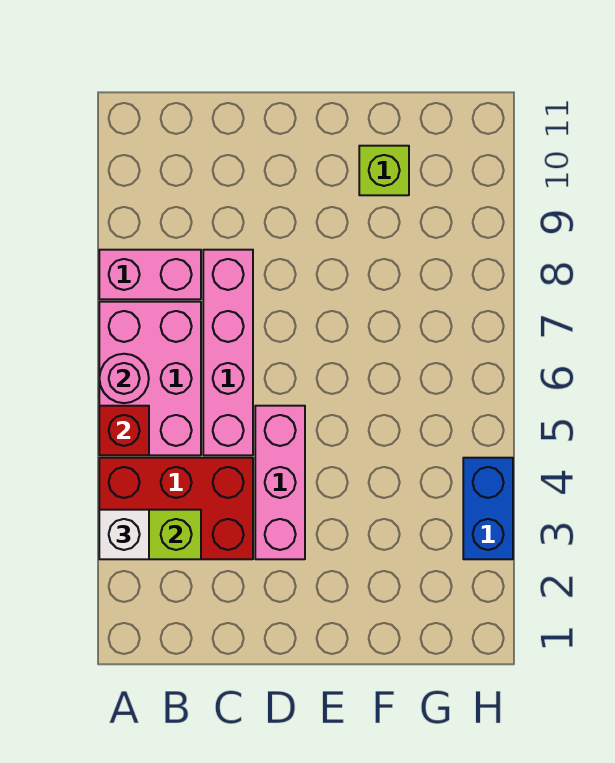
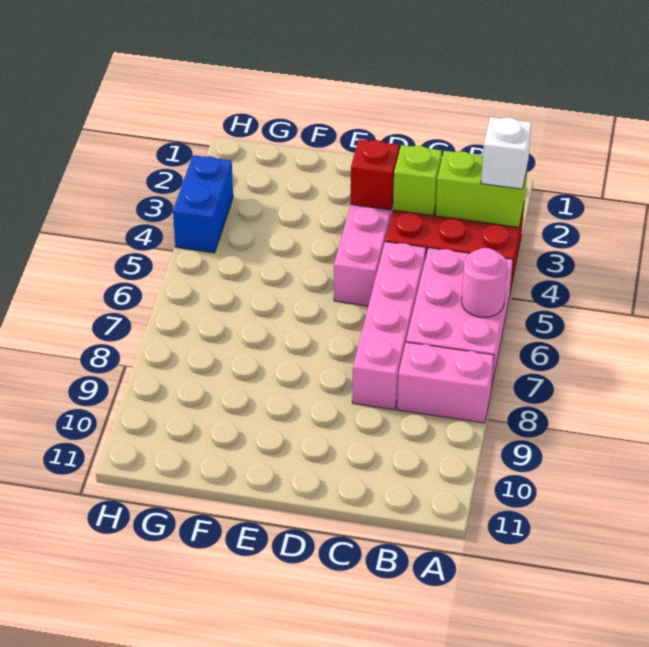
red brick A5 level 2 -> red brick D3 level 2
lime brick F10 level 1 -> lime brick C3 level 2

